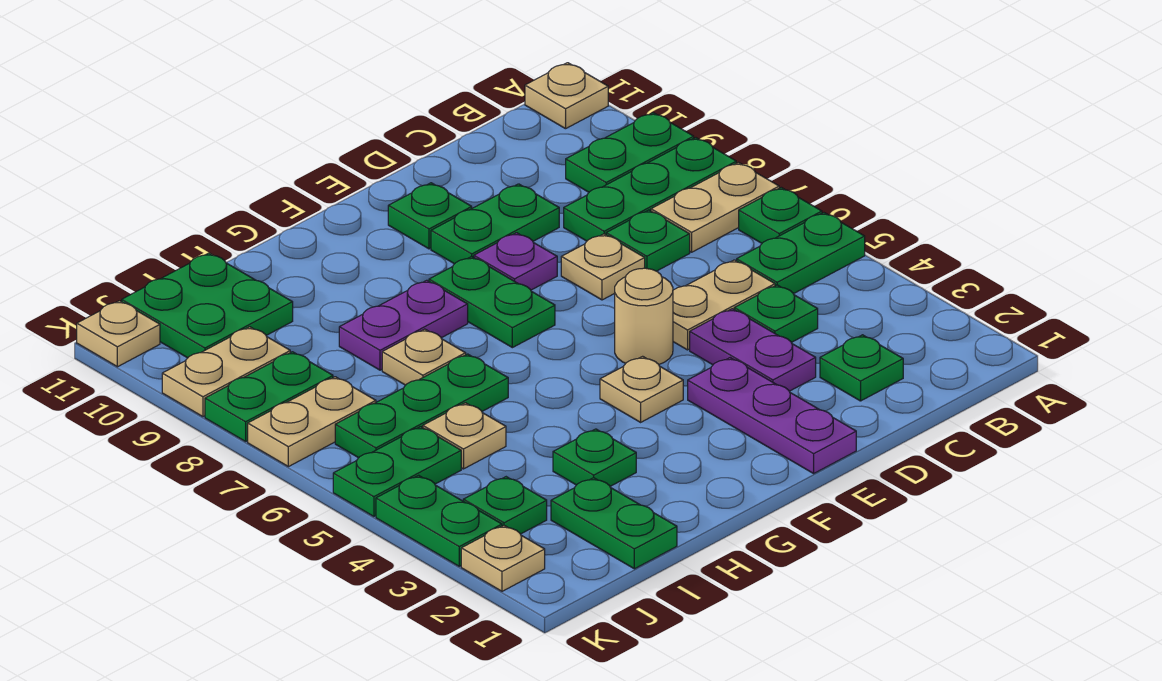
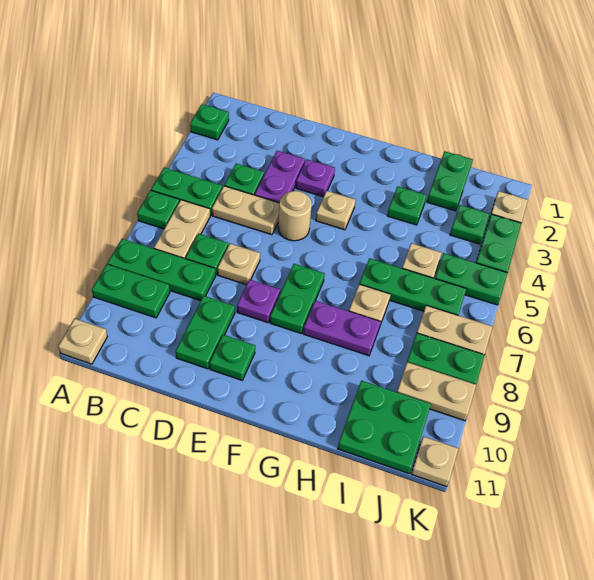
tan plate A7:B7 level 1 -> tan plate B6:B7 level 1
green plate C2 level 1 -> green plate A2 level 1
green plate D9:E9 level 1 -> green plate D9:D10 level 1
purple plate E1:E3 level 1 -> purple plate E3 level 1

